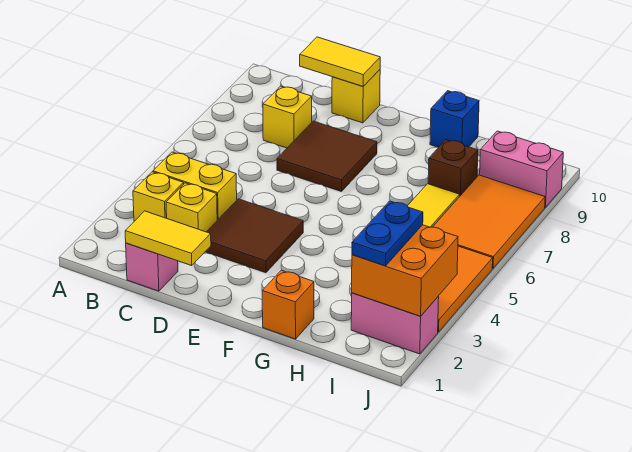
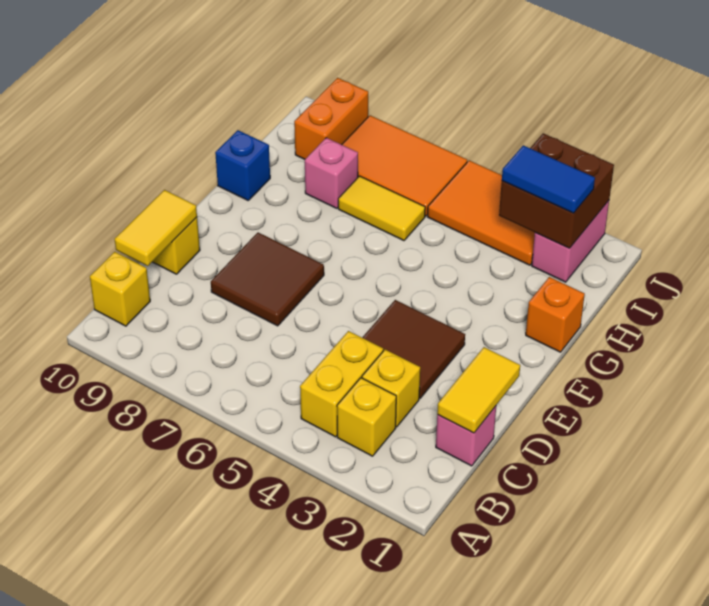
yellow brick C8 level 1 -> yellow brick B10 level 1
brown brick H8 level 1 -> pink brick H8 level 1
orange brick I2:J3 level 2 -> brown brick I2:J3 level 2
blue plate I2:I3 level 3 -> blue tile I2:I3 level 3
pink brick I9:J9 level 1 -> orange brick I9:J9 level 1

